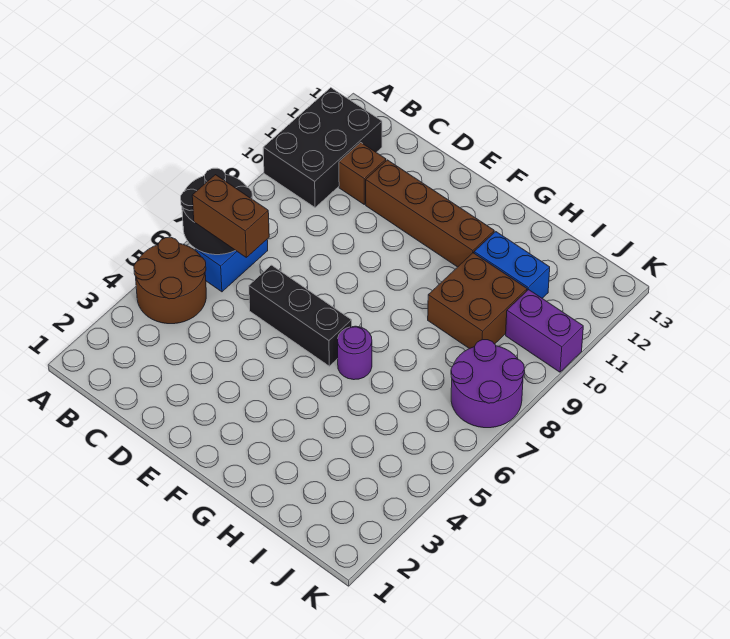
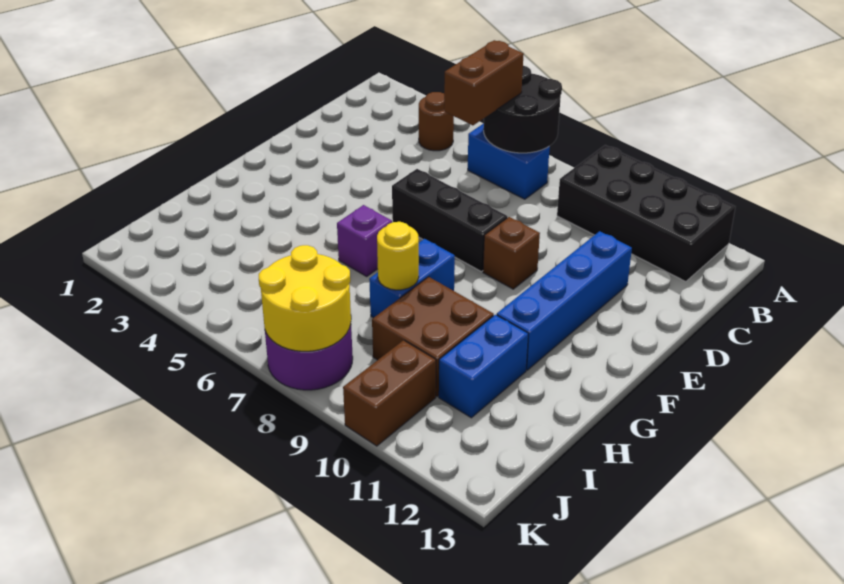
brown round brick A4:B5 level 1 -> brown round brick B4 level 1
black brick A10:B12 level 1 -> black brick A9:B12 level 1
brown brick C11 level 1 -> brown brick E9 level 1
black brick D6:F6 level 1 -> black brick E6:E8 level 1
brown brick D11:G11 level 1 -> blue brick D11:G11 level 1
purple round brick G6 level 1 -> purple brick G6 level 1
none -> blue brick G8:H8 level 1
none -> yellow round brick H8 level 2
none -> yellow round brick J7:K8 level 2
purple brick J10:K10 level 1 -> brown brick J10:K10 level 1

